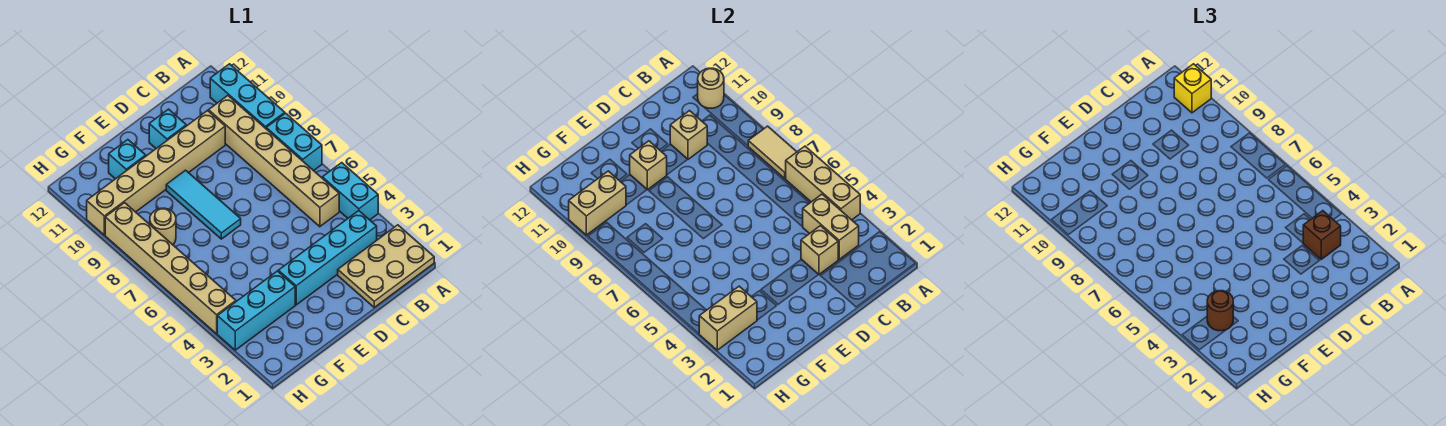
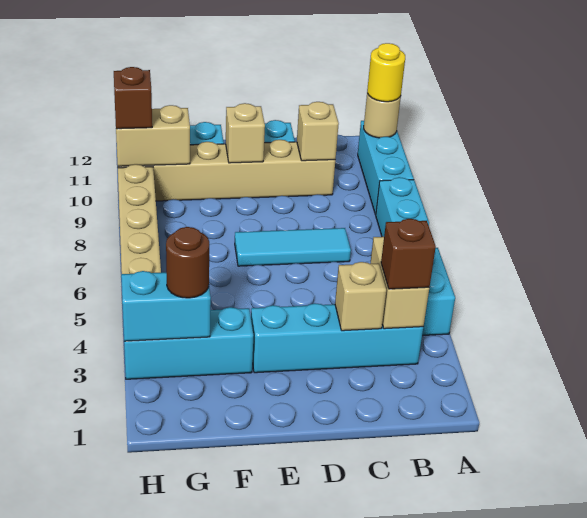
tan plate A1:C2 level 1 -> none
tan brick A4:A6 level 2 -> none
tan tile A7:A8 level 2 -> none
yellow brick A11 level 3 -> yellow round brick A11 level 3
tan brick B5:B10 level 1 -> none
cyan tile E7:E9 level 1 -> cyan tile C7:E7 level 1
tan brick G3:H3 level 2 -> cyan brick G3:H3 level 2
tan round brick G8 level 1 -> none
none -> brown brick H10 level 3

